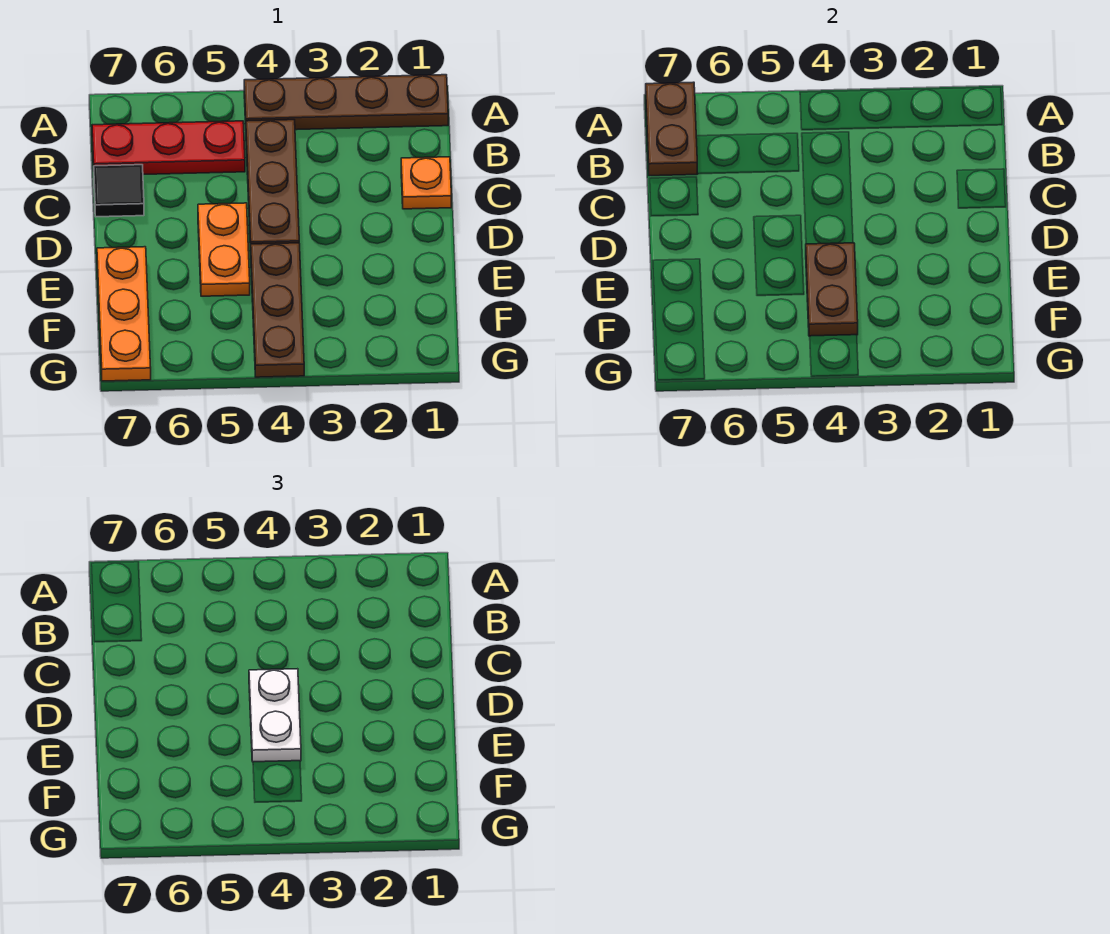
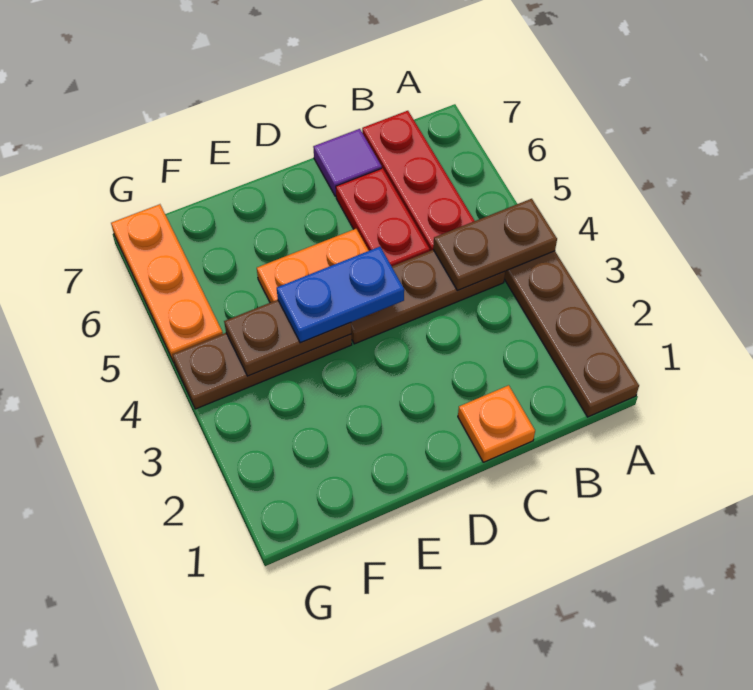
brown plate A7:B7 level 2 -> brown plate A4:B4 level 2
none -> red plate C5:C6 level 1
black tile C7 level 1 -> purple tile C7 level 1
white plate D4:E4 level 3 -> blue plate D4:E4 level 3
orange plate E7:G7 level 1 -> orange plate G5:G7 level 1

